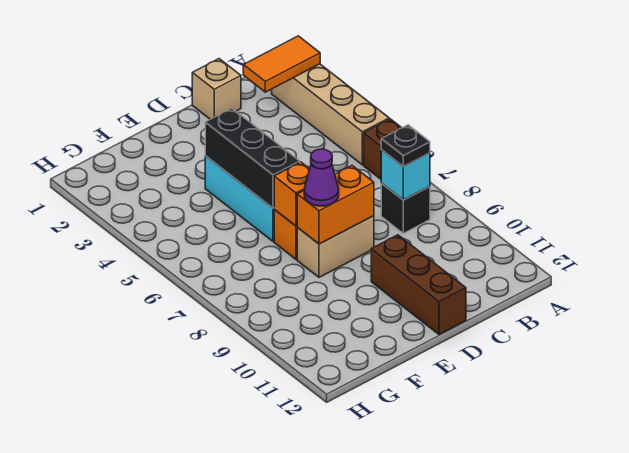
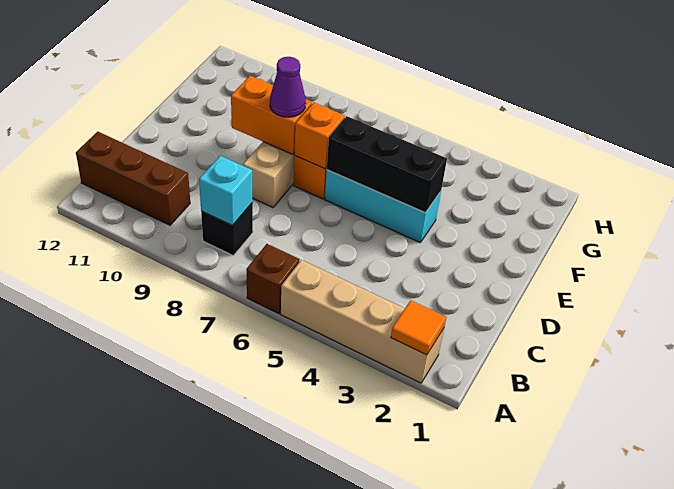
orange tile A2:B2 level 2 -> orange tile A2 level 2
black plate B8 level 3 -> none
tan brick C1 level 1 -> none
orange brick D8:E8 level 2 -> orange brick E8:E9 level 2
brown brick D10:D12 level 1 -> brown brick B10:B12 level 1

